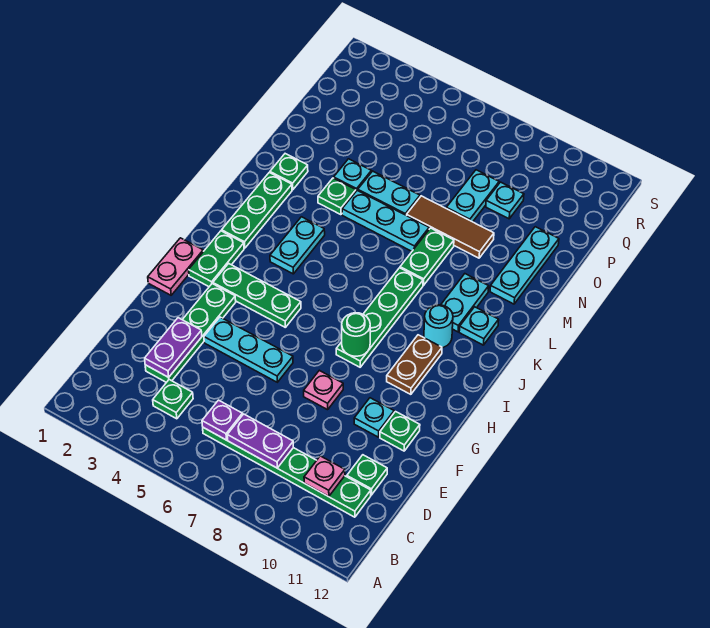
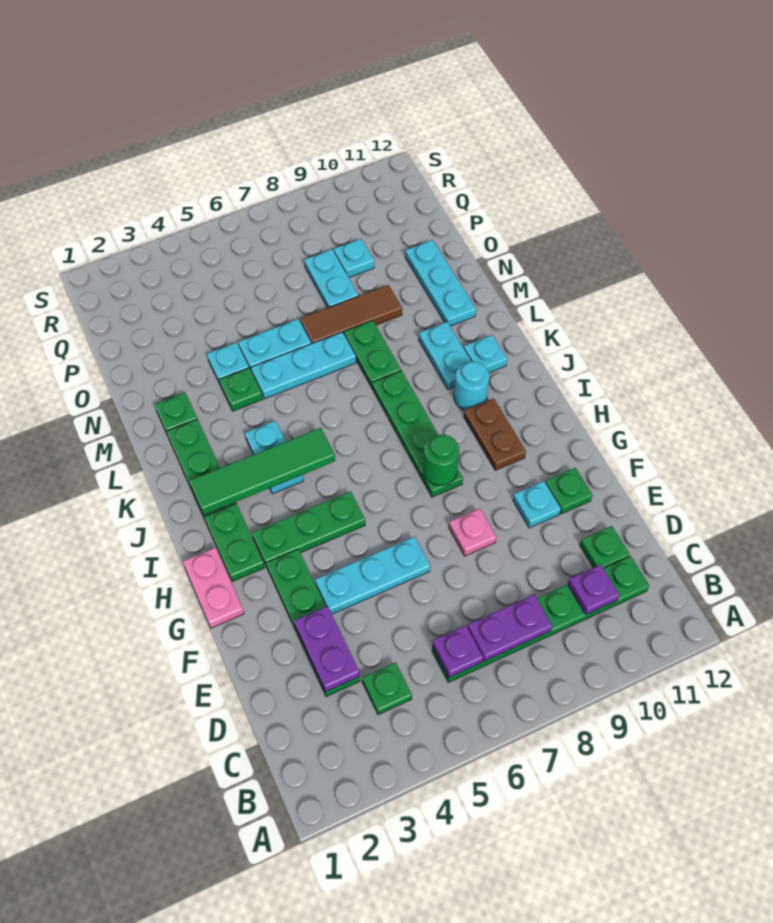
pink plate C10 level 2 -> purple plate C10 level 2
none -> green tile J2:J5 level 2

